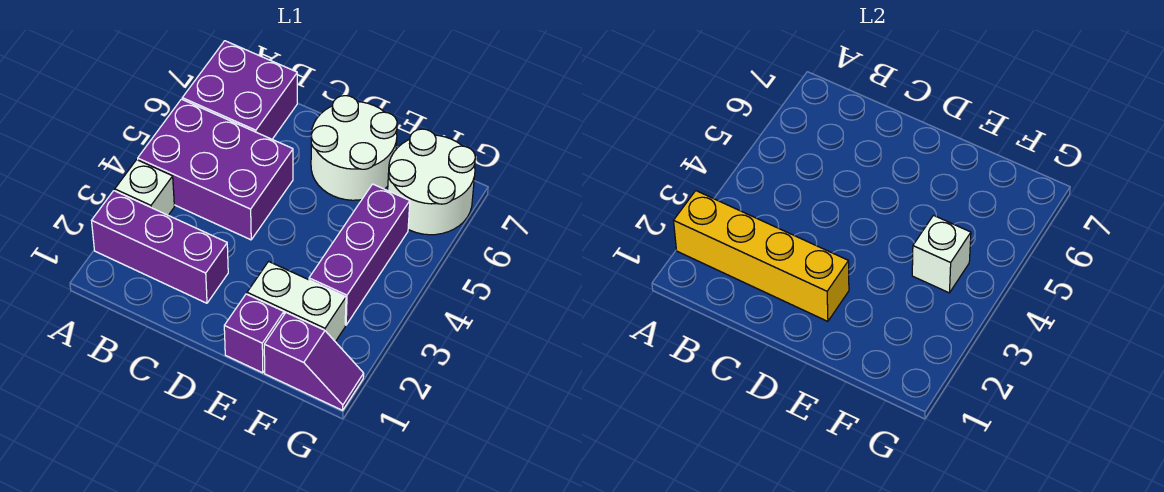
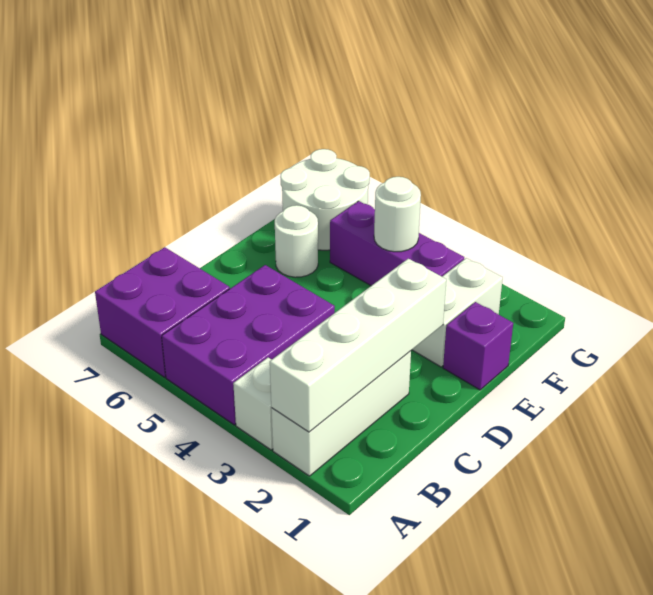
purple brick A2:C2 level 1 -> white brick A2:C2 level 1
yellow brick A2:D2 level 2 -> white brick A2:D2 level 2
white round brick D6:E7 level 1 -> white round brick E6 level 1
purple slope F1:G1 level 1 top F -> none
white brick F4 level 2 -> white round brick F4 level 2

